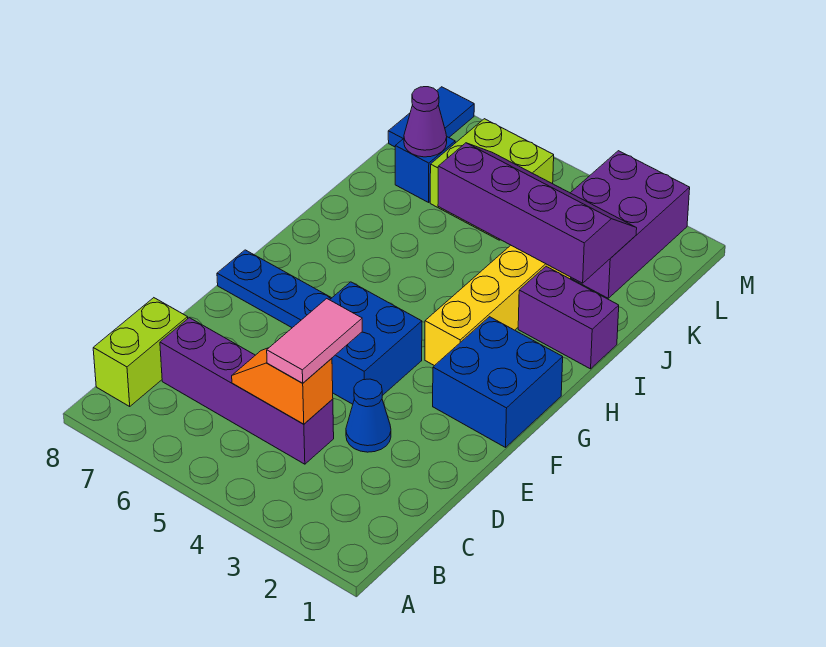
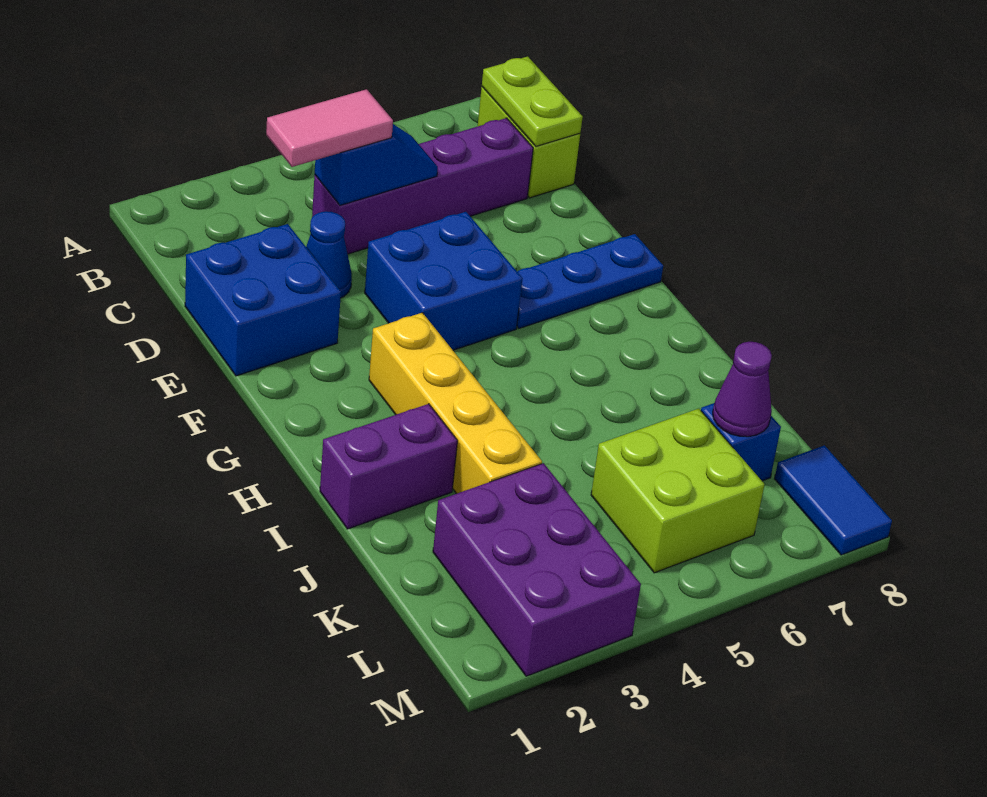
none -> lime plate B8:C8 level 2
orange slope C4:C5 level 2 top 4 -> blue slope C4:C5 level 2 top 4
pink tile C4:D4 level 3 -> pink tile C3:C4 level 3
blue brick F1:G2 level 1 -> blue brick D1:E2 level 1
purple slope J2:K5 level 2 top J -> none

